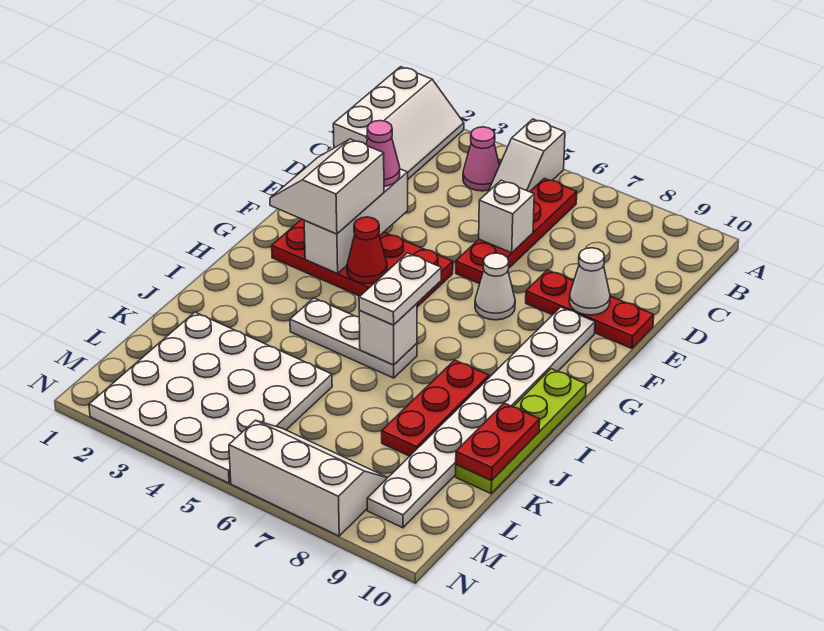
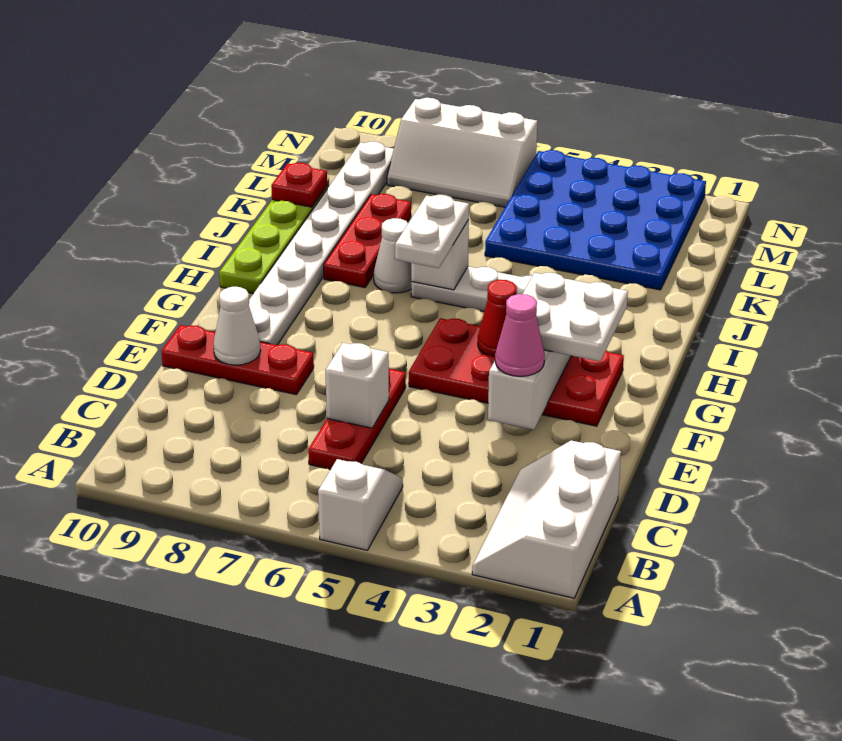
pink cone B4 level 1 -> none
red plate B6:E6 level 1 -> red plate C6:E6 level 1
white slope F2:G3 level 3 top 3 -> white plate F2:G3 level 3
white cone F7 level 1 -> white cone I7 level 1
red plate J10:K10 level 2 -> red plate K10 level 2
white plate K2:N5 level 1 -> blue plate K2:N5 level 1

